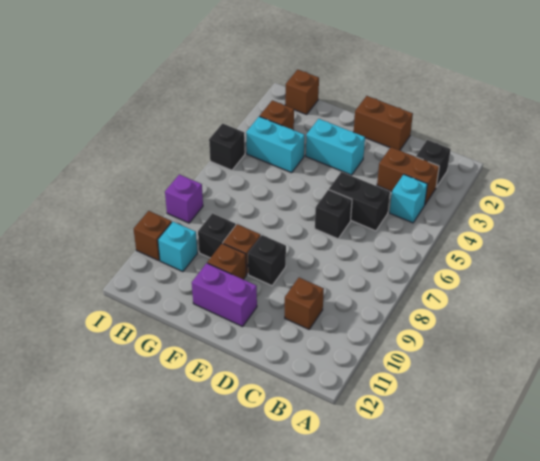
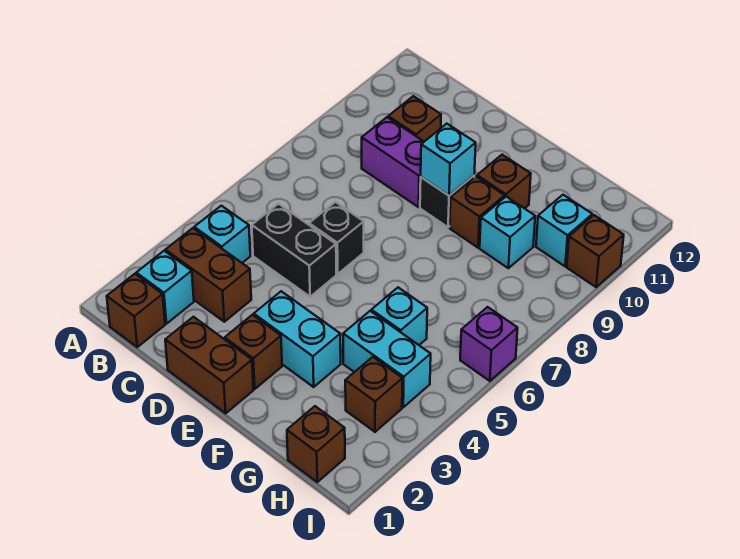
none -> brown brick B1 level 1
black brick B2 level 1 -> cyan brick B2 level 1
none -> brown brick E2 level 1
none -> cyan brick E9 level 2
purple brick E11:F11 level 1 -> purple brick C9:D9 level 1
none -> cyan brick G5 level 1
black brick G9 level 1 -> cyan brick G9 level 1
black brick I5 level 1 -> none
purple brick I8 level 1 -> purple brick I6 level 1

